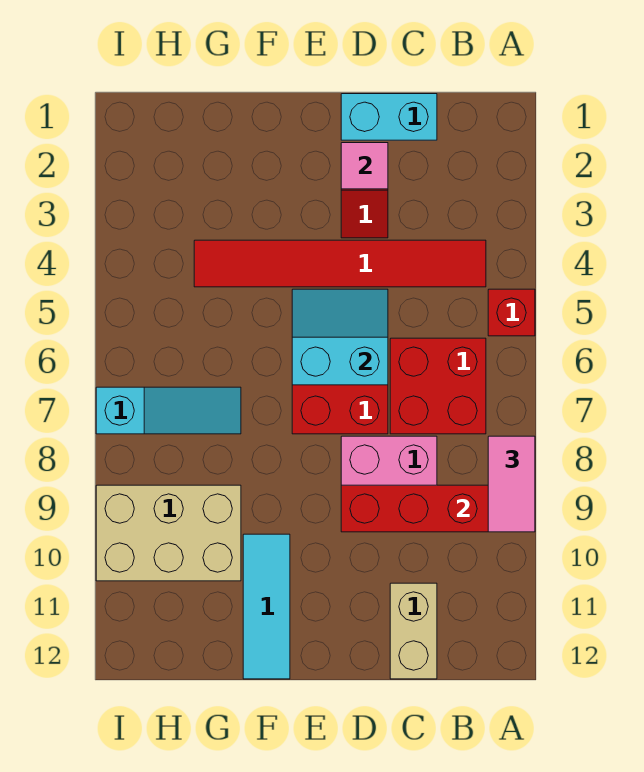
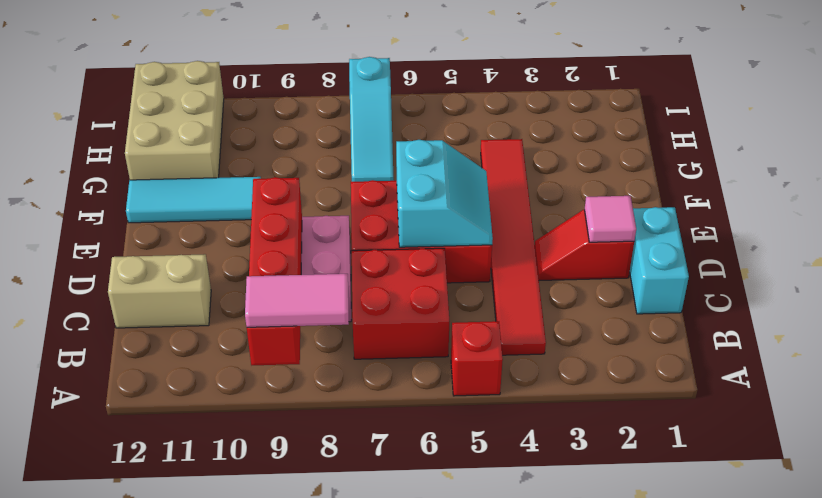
tan brick G9:I10 level 1 -> tan brick G11:I12 level 1

